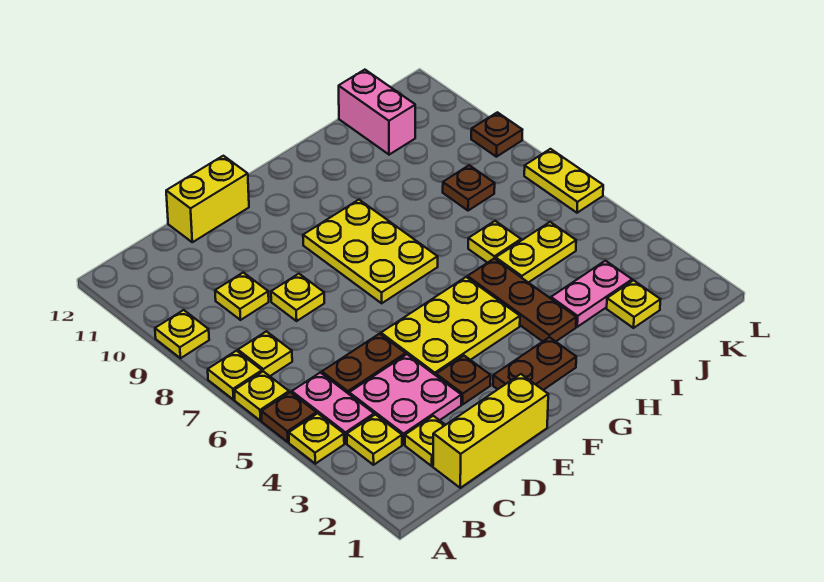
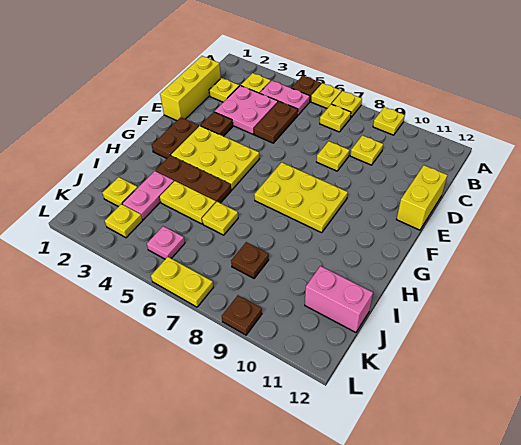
yellow plate A4 level 1 -> yellow plate K3 level 1
yellow plate E4:G5 level 1 -> yellow plate F3:G5 level 1
yellow plate I5:J5 level 1 -> yellow plate I4:I5 level 1
none -> pink plate K5 level 1

